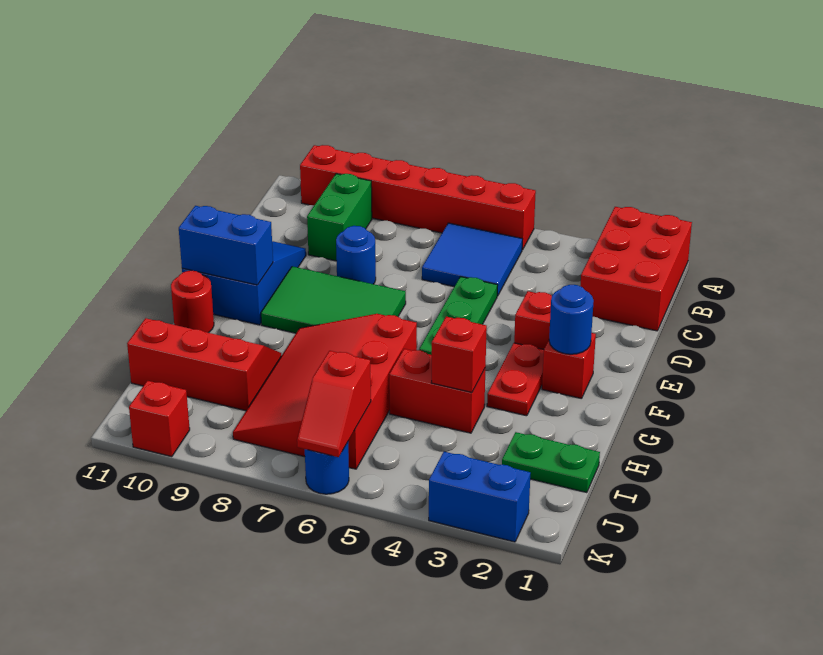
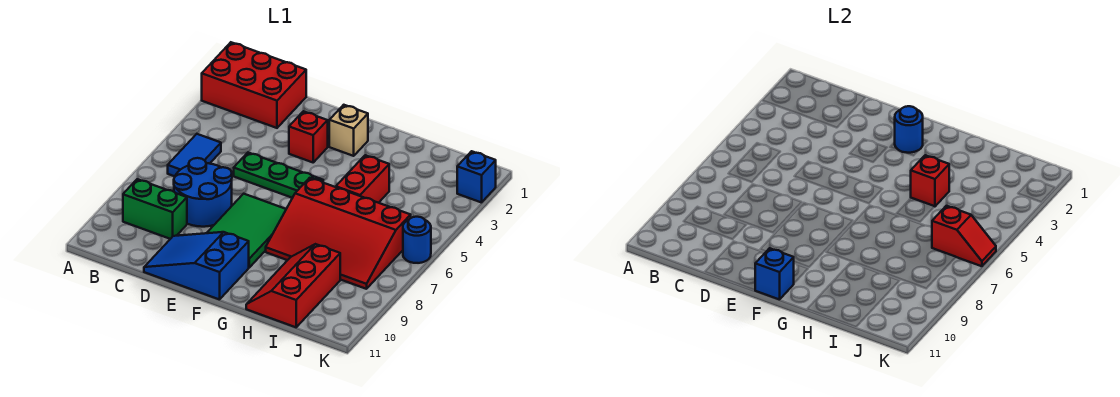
red brick A5:A10 level 1 -> none
blue tile B5:C6 level 1 -> blue tile B5:B6 level 1
blue round brick D8 level 1 -> blue round brick C7:D8 level 1
red brick F2 level 1 -> tan brick F2 level 1
red plate F3:G3 level 1 -> none
blue brick F10:F11 level 2 -> blue brick F11 level 2
red round brick G11 level 1 -> none
green plate I1:I2 level 1 -> none
blue brick K2:K3 level 1 -> blue brick K2 level 1
red brick K10 level 1 -> none

